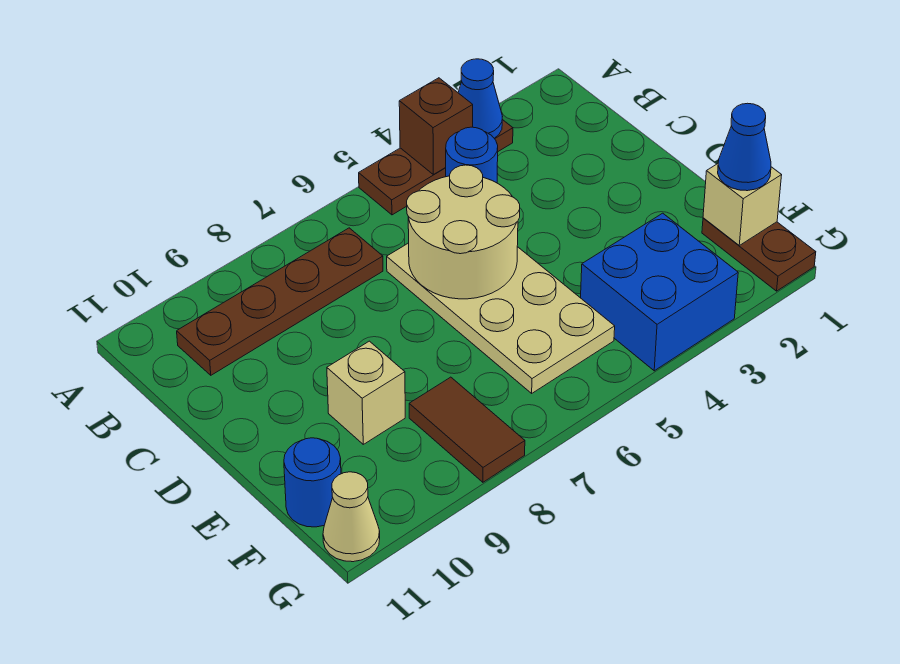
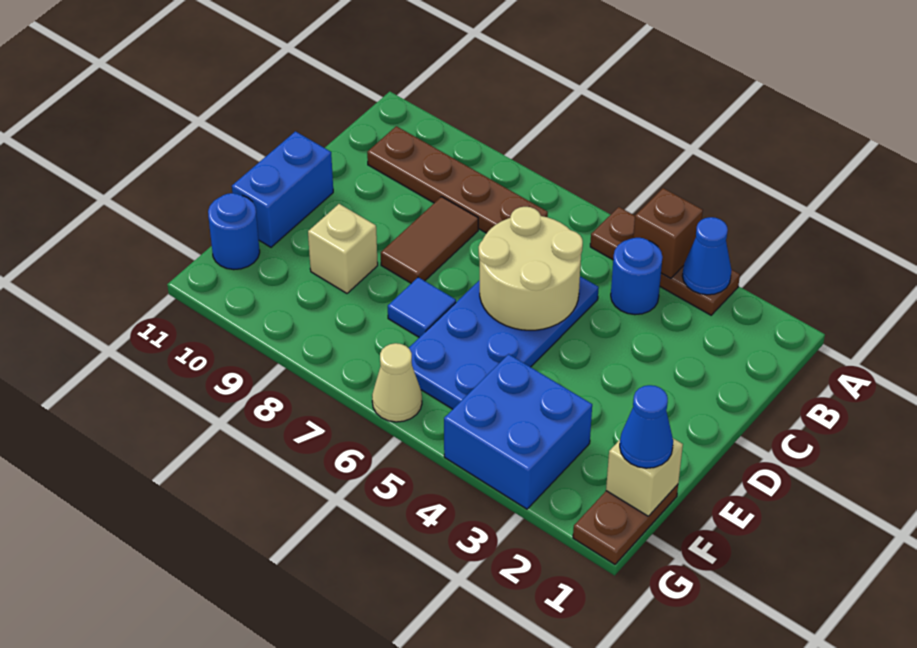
tan plate C5:F6 level 1 -> blue plate C5:F6 level 1
none -> blue brick D11:E11 level 1
none -> blue tile E7 level 1
brown tile F8:G8 level 1 -> brown tile C8:D8 level 1
tan cone G11 level 1 -> tan cone G6 level 1

